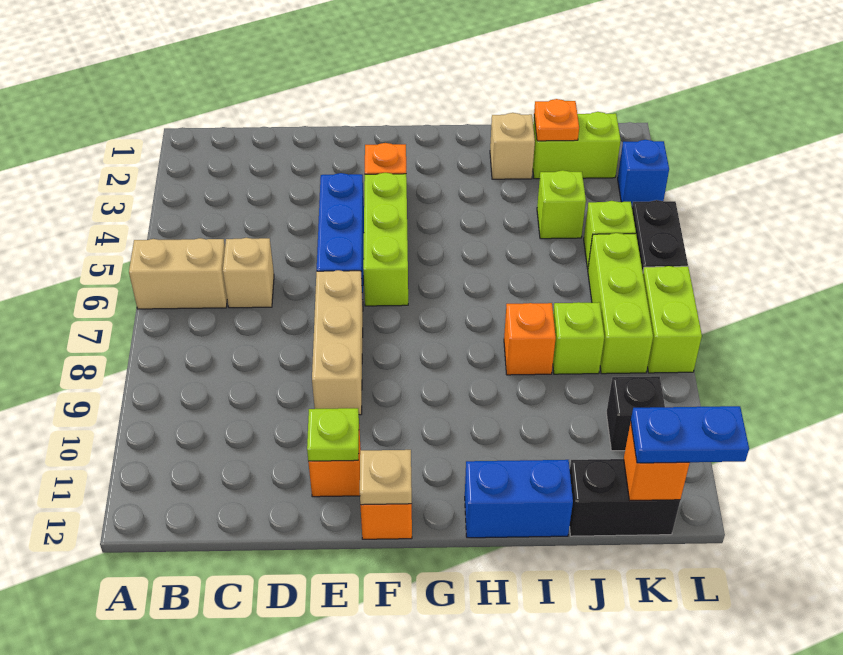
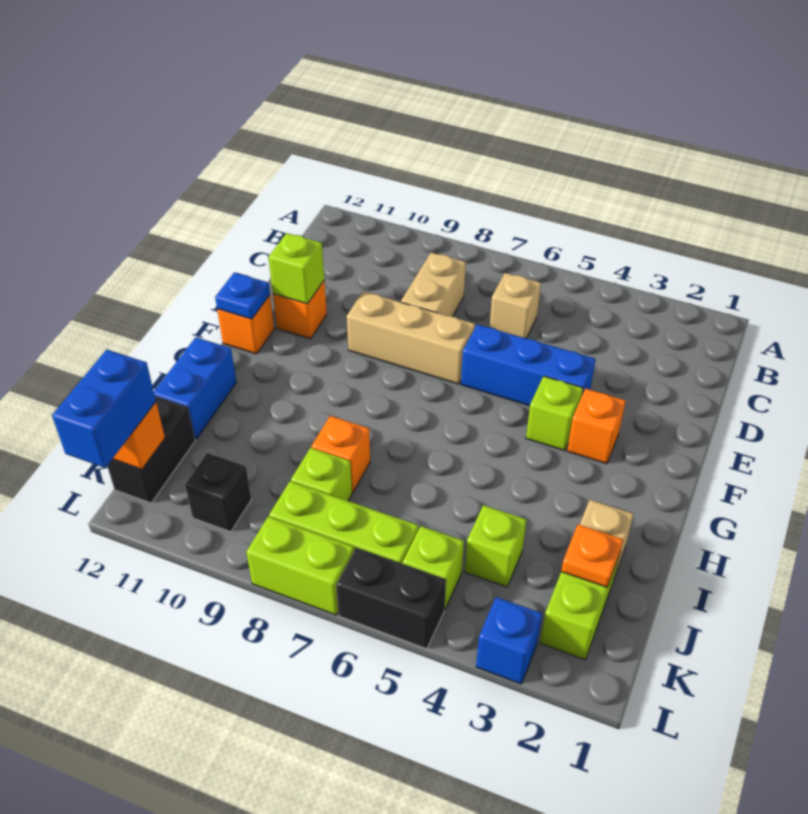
tan brick A6:B6 level 1 -> tan brick C8:D8 level 1
lime plate E11 level 2 -> lime brick E11 level 2
lime brick F4:F6 level 1 -> lime brick F4 level 1
tan plate F12 level 2 -> blue plate F12 level 2
blue plate K12:L12 level 3 -> blue brick K12:L12 level 3

